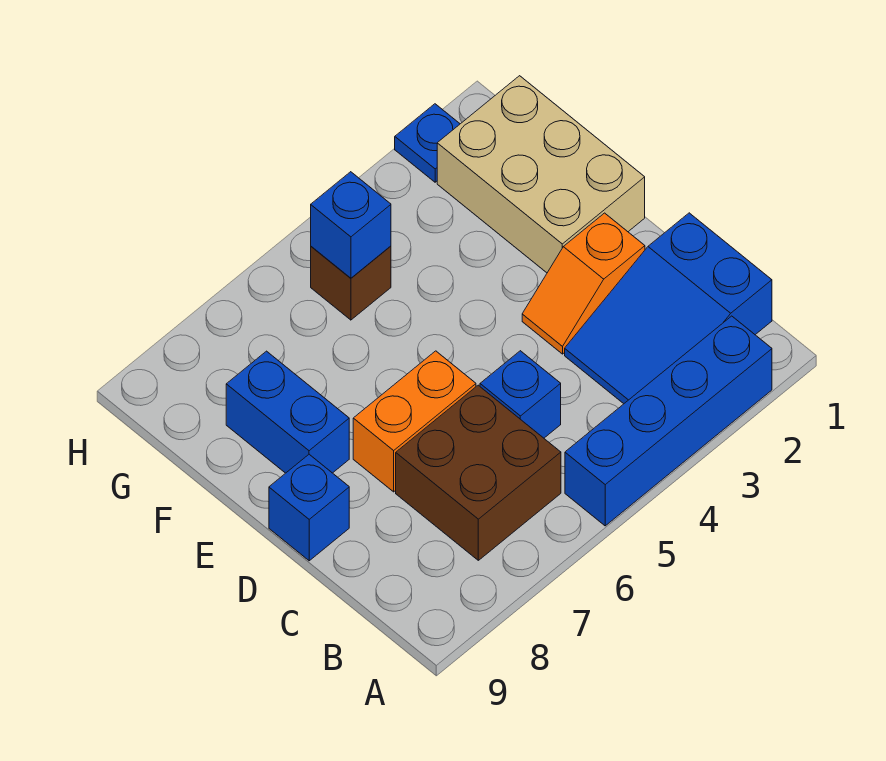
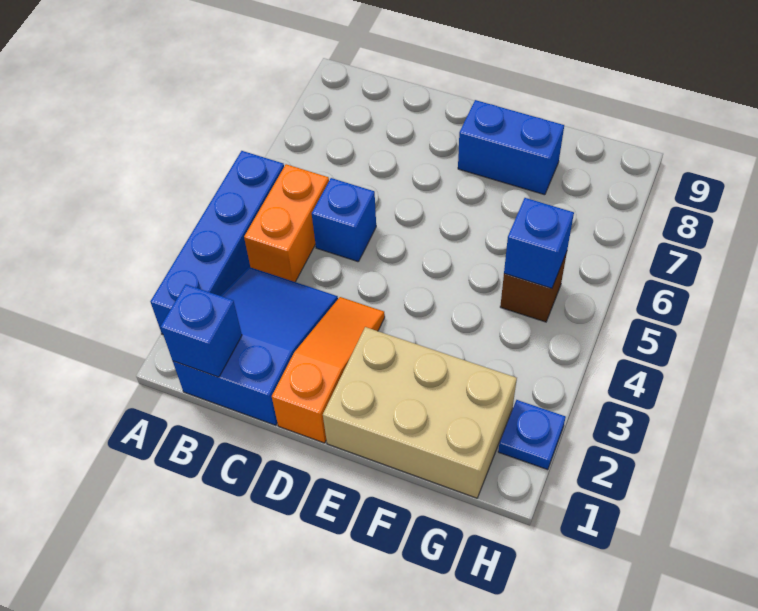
brown brick B6:C7 level 1 -> none
orange slope D2:D3 level 1 top 2 -> orange slope D1:D3 level 1 top 1
orange brick D6:D7 level 1 -> orange brick B4:B5 level 1
blue brick D9 level 1 -> blue brick B1 level 2

